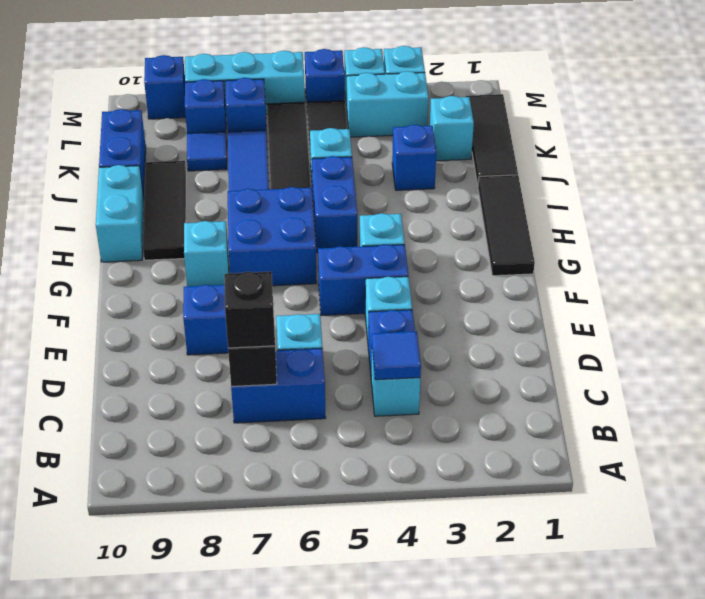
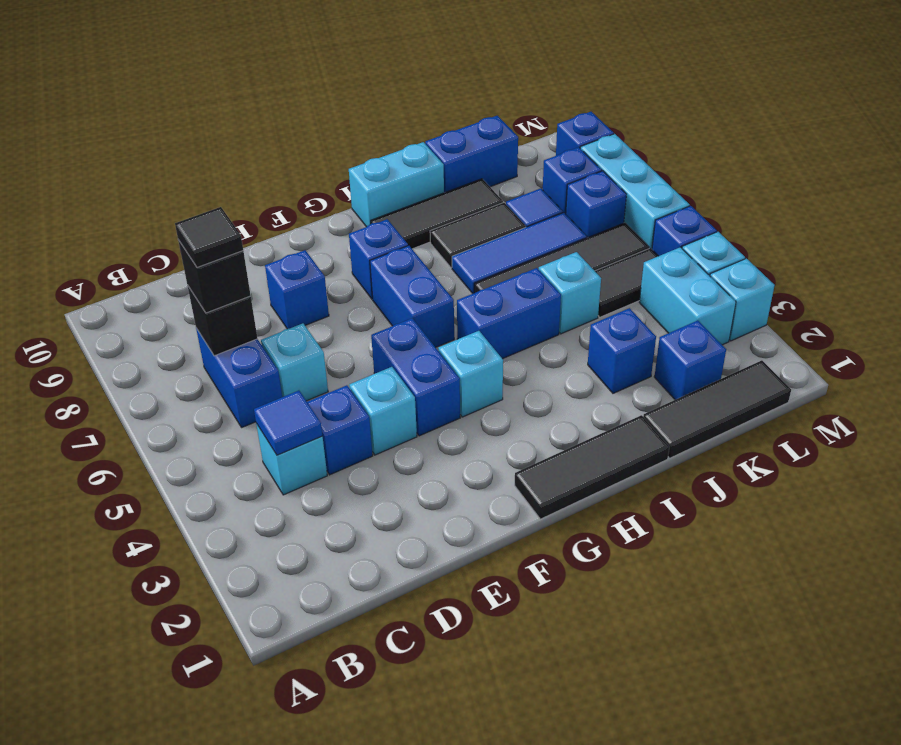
none -> black tile C7 level 4
blue brick G6:H7 level 1 -> blue brick G6:G7 level 1
cyan brick G8 level 1 -> blue brick G8 level 1
none -> black tile I8:J8 level 1
cyan brick K2 level 1 -> blue brick K2 level 1

